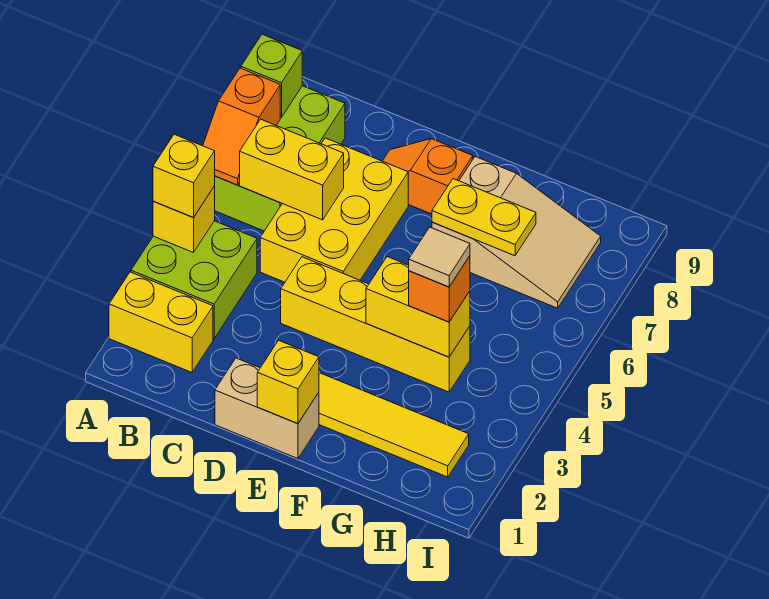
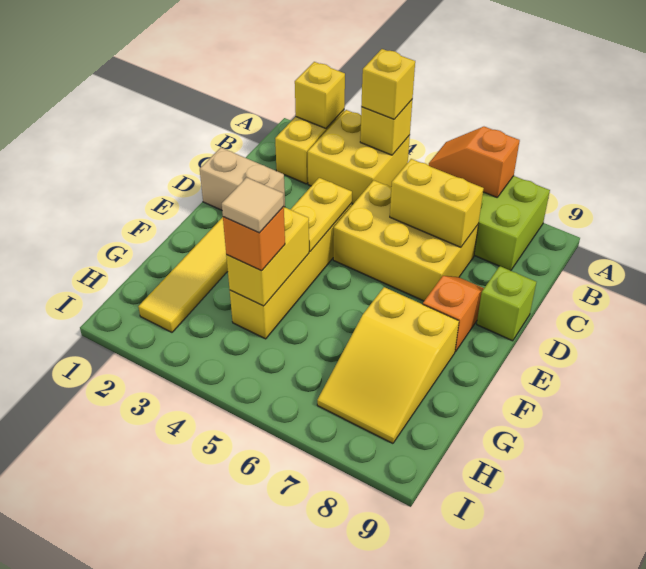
lime brick A3:B4 level 1 -> yellow brick A3:B4 level 1
lime brick A8 level 2 -> lime brick D9 level 1
yellow brick B6:C6 level 2 -> yellow brick C6:C7 level 2
tan brick D1:E1 level 1 -> tan brick D1:D2 level 1
yellow brick E1 level 2 -> yellow brick A2 level 2
tan slope F7:H8 level 1 top F -> yellow slope F7:H8 level 1 top F
yellow plate F7:G7 level 2 -> yellow plate D4:E4 level 2

